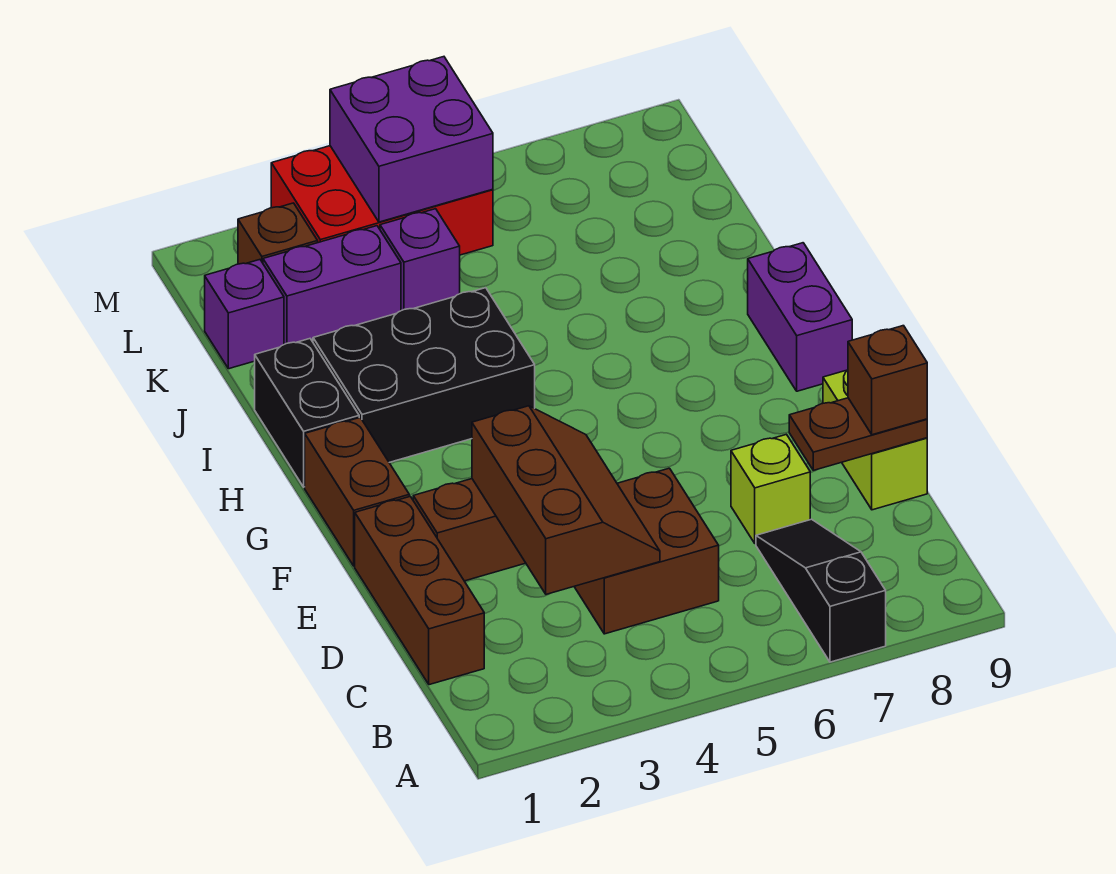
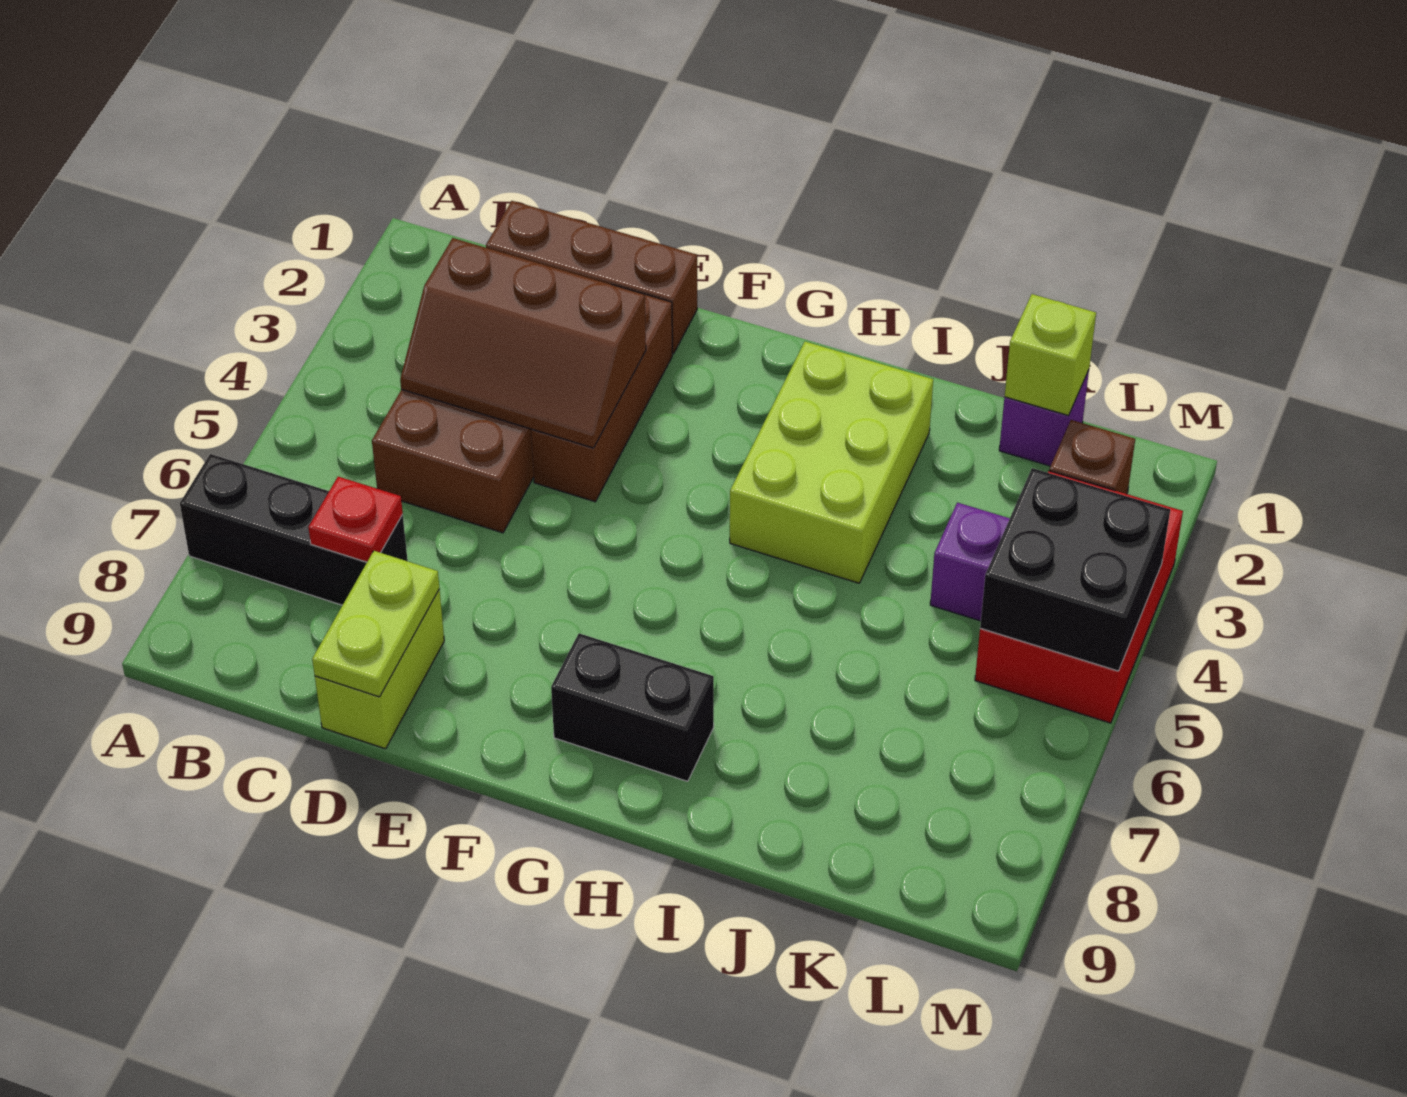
black slope A7:C7 level 1 top A -> black brick A7:C7 level 1
none -> red plate C7 level 2
lime brick D7 level 1 -> lime brick K1 level 2
brown plate D8:D9 level 2 -> lime plate D8:D9 level 2
lime brick D9:E9 level 1 -> lime brick D8:D9 level 1
brown brick D9 level 3 -> none
brown brick F1:G1 level 1 -> none
purple brick G9:H9 level 1 -> none
black brick H1:I1 level 1 -> black brick G8:H8 level 1
black brick H2:I4 level 1 -> lime brick H2:I4 level 1
purple brick K2:K3 level 1 -> none
purple brick L4:M5 level 2 -> black brick L4:M5 level 2

